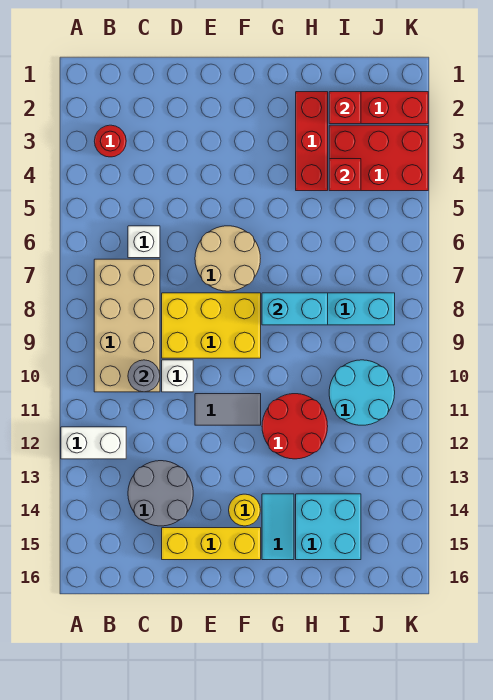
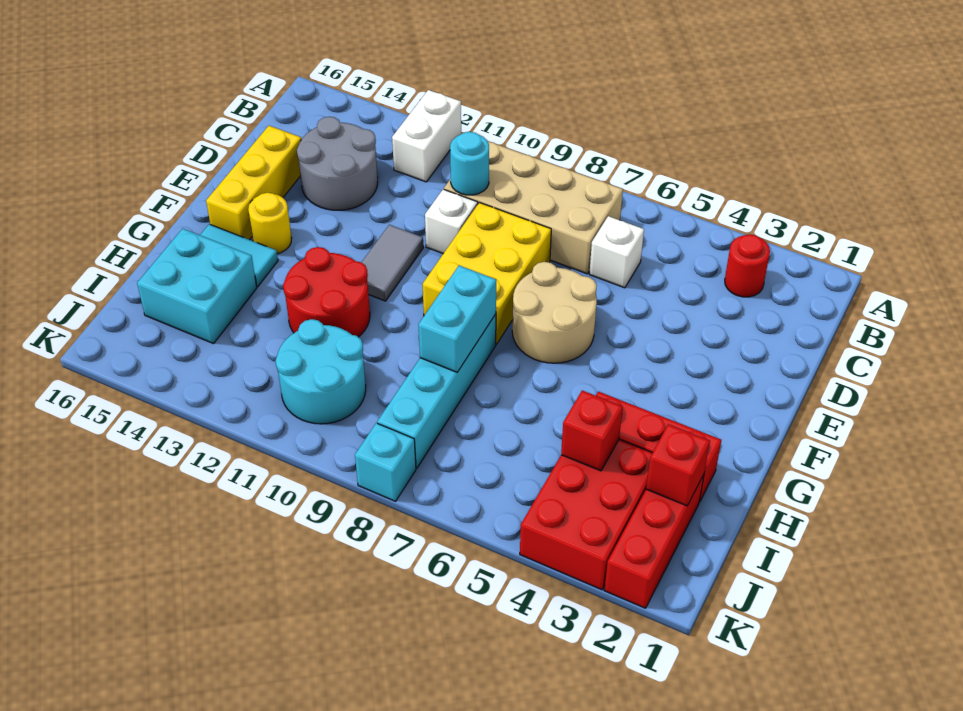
grey round brick C10 level 2 -> cyan round brick C10 level 2
none -> cyan brick K8 level 1

